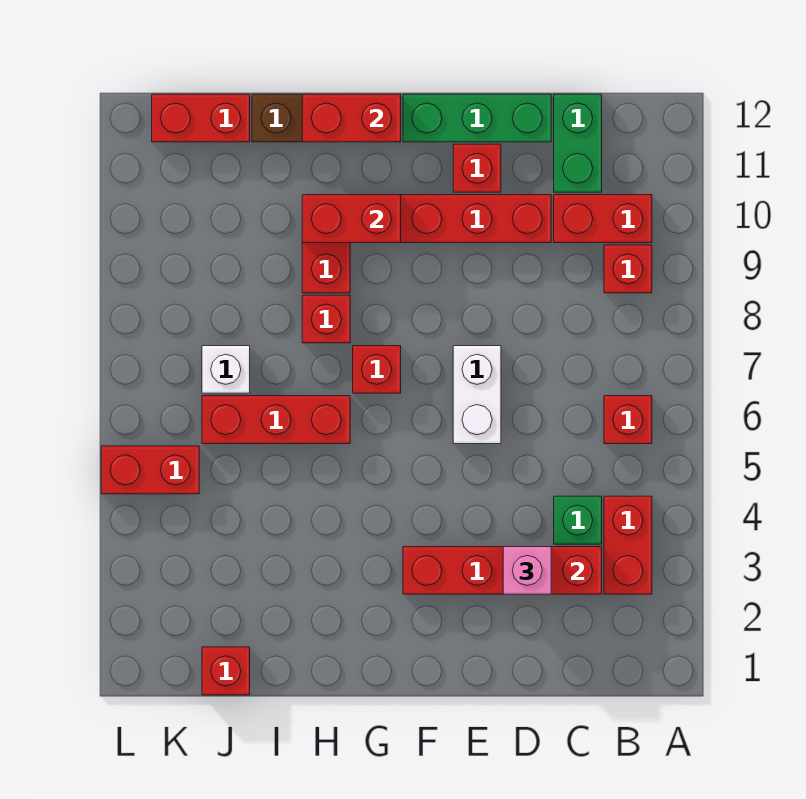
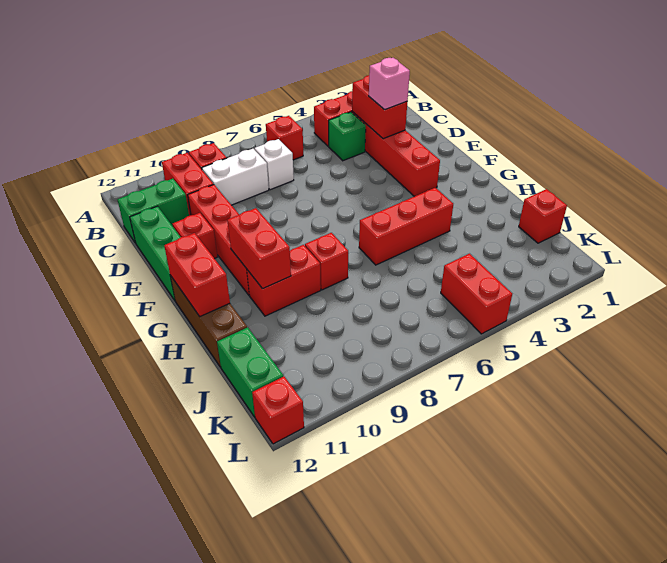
white brick E6:E7 level 1 -> white brick C8:C9 level 1
red brick G7 level 1 -> red brick L12 level 1
red brick H6:J6 level 1 -> red brick H4:H6 level 1
white brick J7 level 1 -> white brick C7 level 1
red brick J12:K12 level 1 -> green brick J12:K12 level 1

